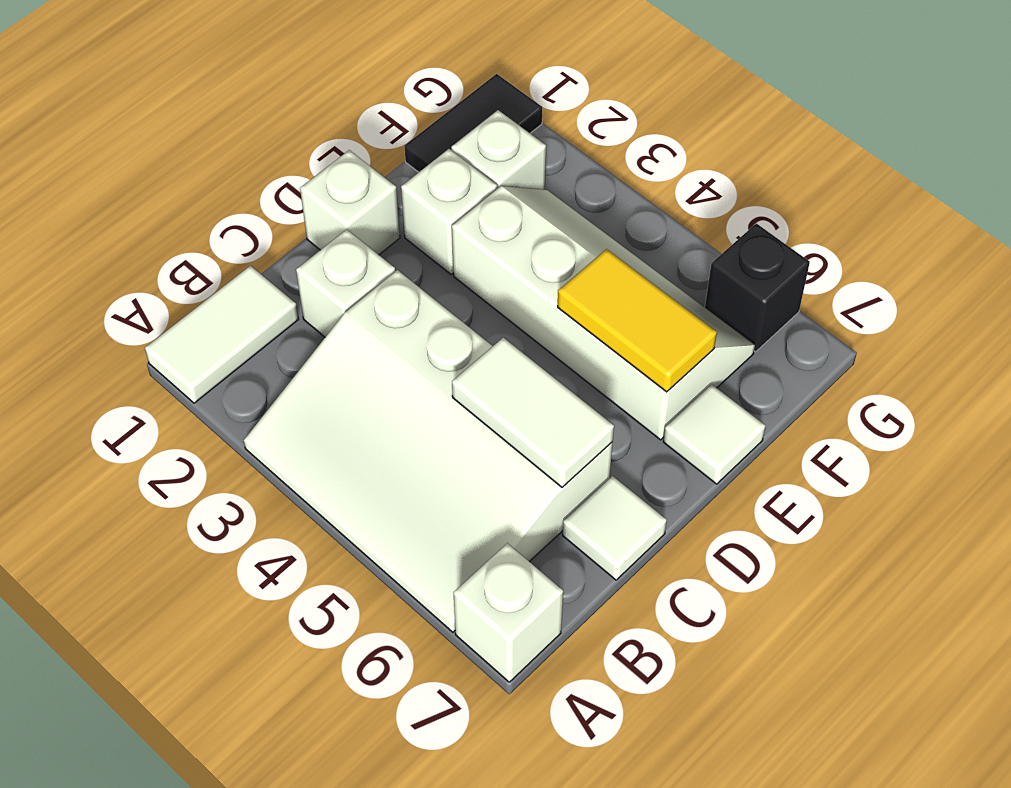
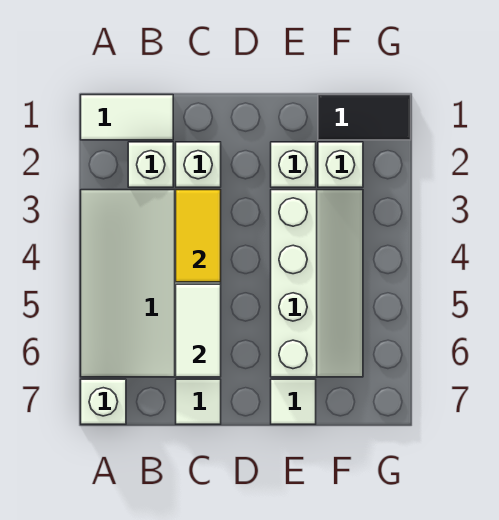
white brick D1 level 1 -> white brick B2 level 1
yellow tile E5:E6 level 2 -> yellow tile C3:C4 level 2
black brick G6 level 1 -> none

